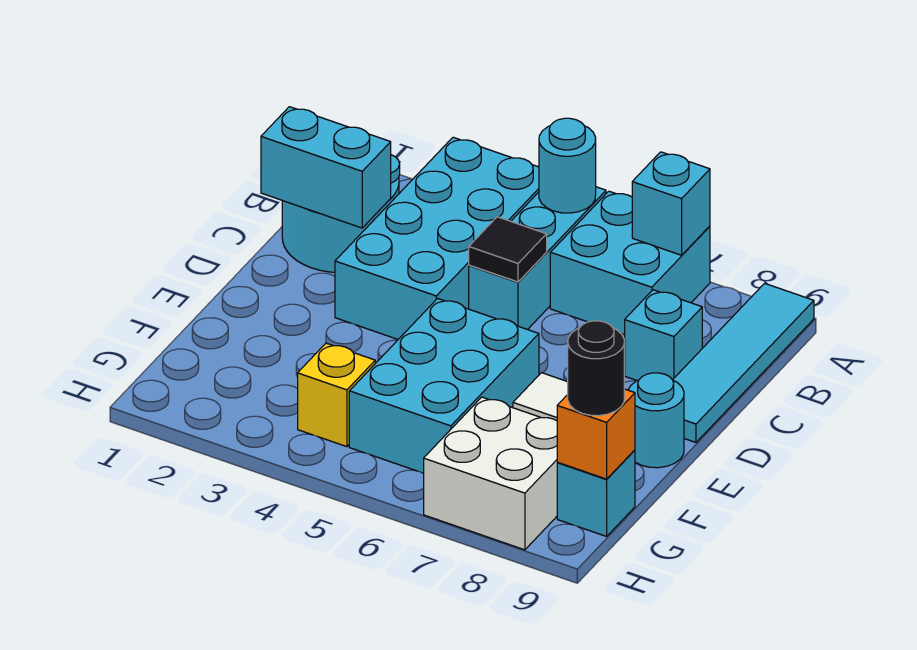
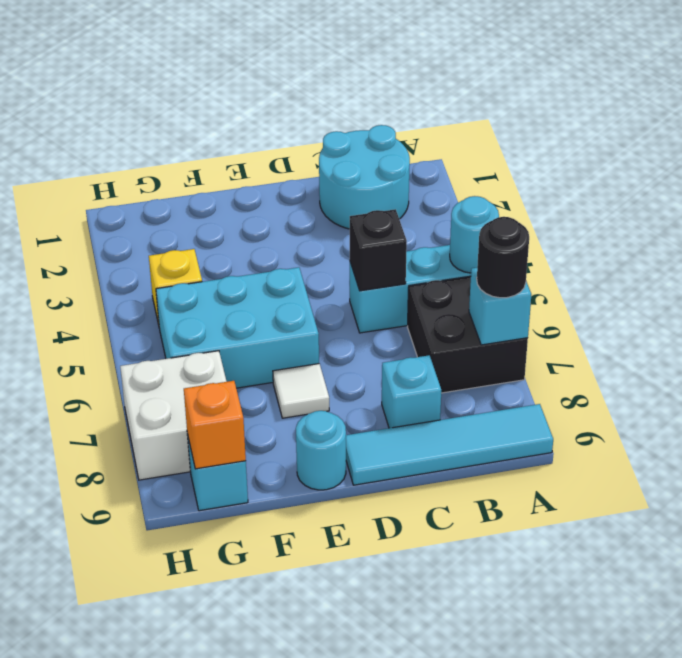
cyan brick A3:D4 level 1 -> none
cyan brick A6:B7 level 1 -> black brick A6:B7 level 1
cyan brick C1:C2 level 2 -> none
black tile C5 level 2 -> black brick C5 level 2
black round brick G9 level 3 -> black round brick A7 level 3

